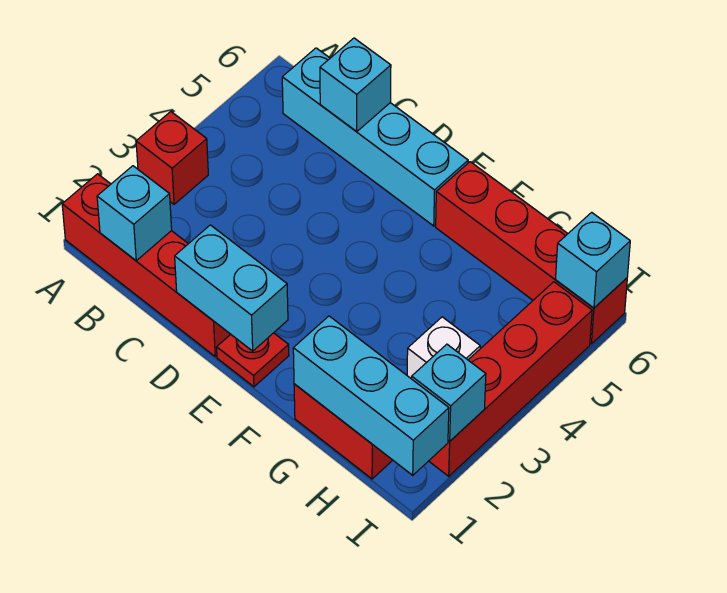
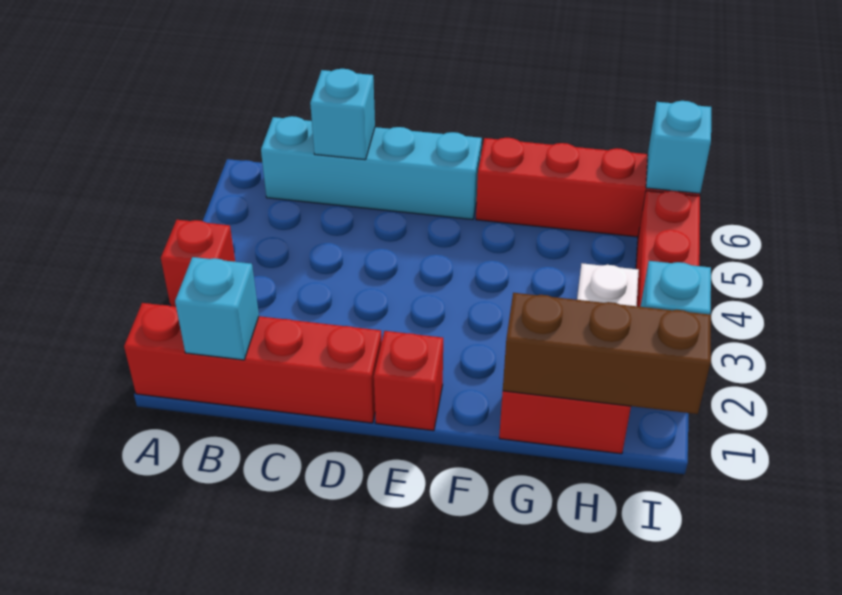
cyan brick D1:E1 level 2 -> none
red plate E1 level 1 -> red brick E1 level 1
cyan brick G1:I1 level 2 -> brown brick G1:I1 level 2

